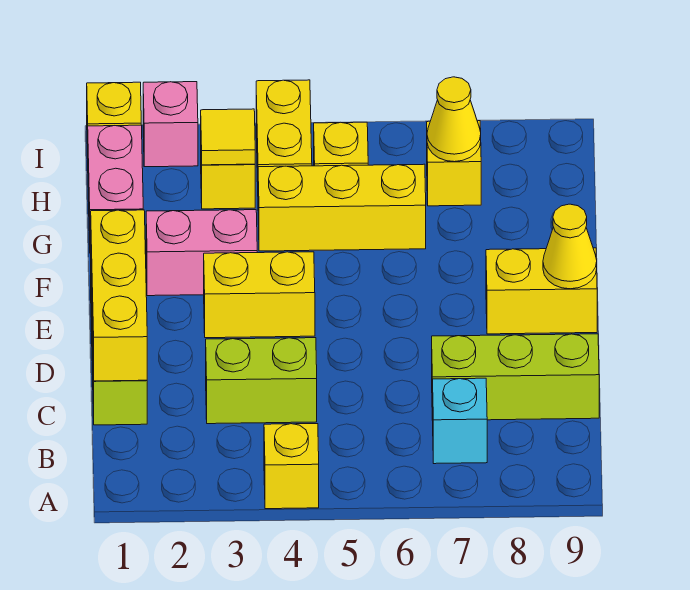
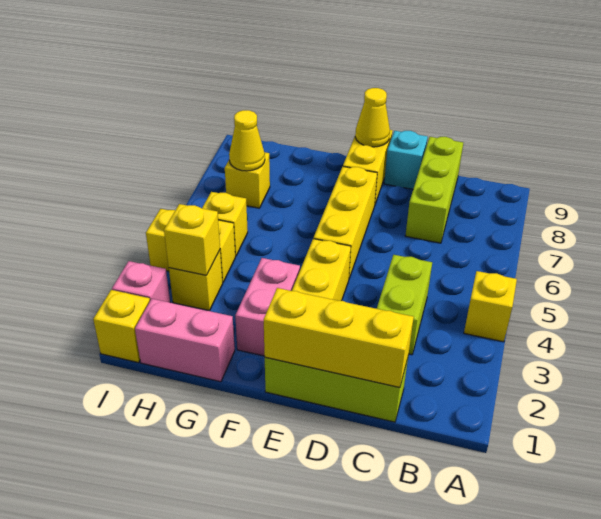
cyan brick B7 level 1 -> cyan brick D9 level 1
yellow brick G4:G6 level 1 -> yellow brick E5:E7 level 1
yellow tile H3 level 2 -> yellow brick H3 level 2

